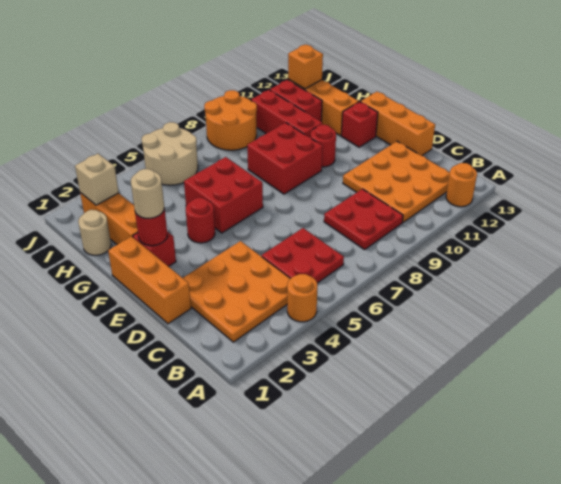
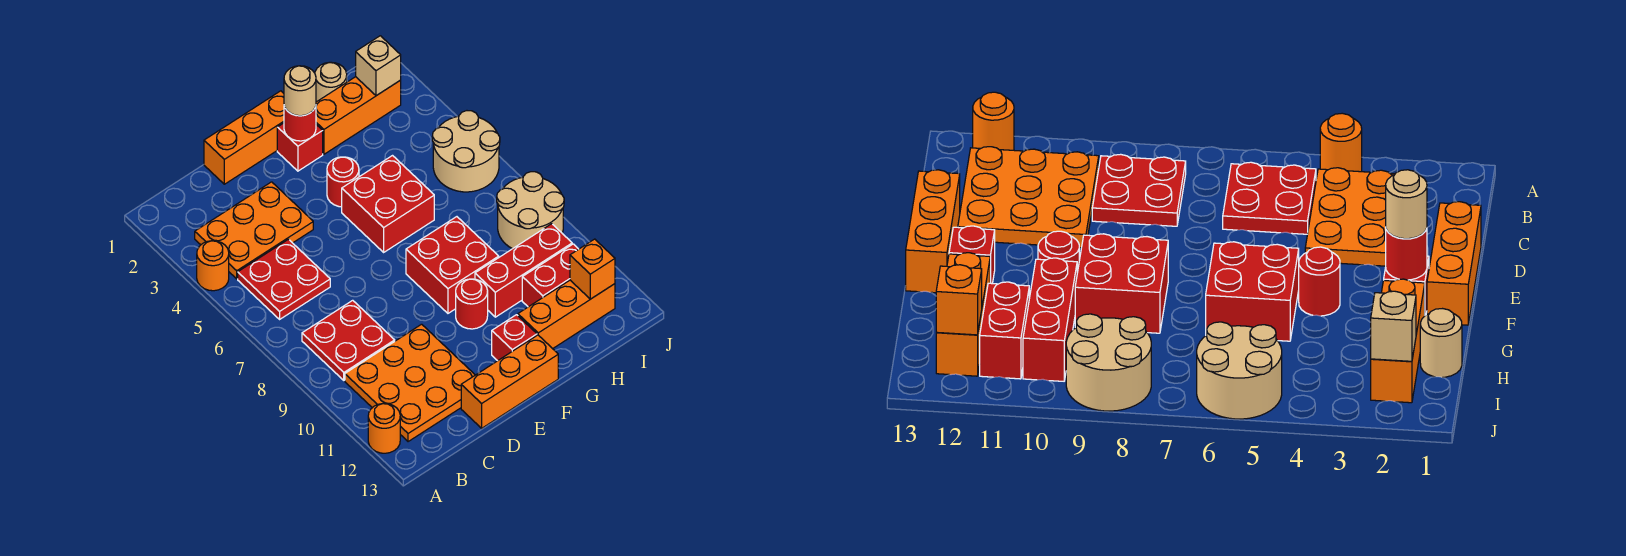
orange plate B2:D4 level 1 -> orange plate B3:D4 level 1
orange round brick I8:J9 level 1 -> tan round brick I8:J9 level 1

